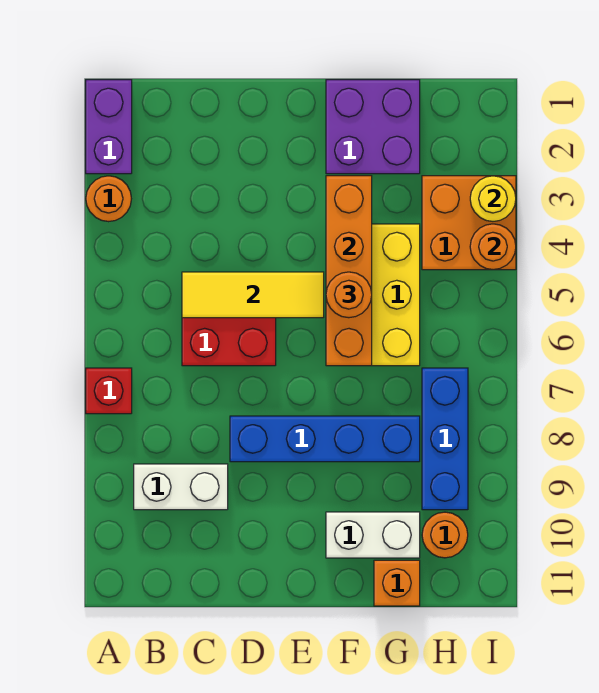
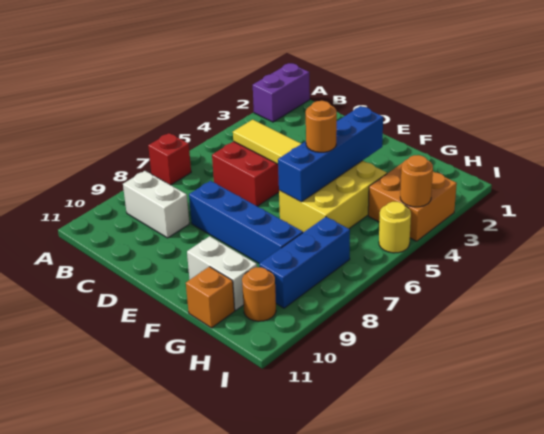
orange round brick A3 level 1 -> none
purple brick F1:G2 level 1 -> none
orange brick F3:F6 level 2 -> blue brick F3:F6 level 2
yellow round brick I3 level 2 -> yellow round brick I5 level 1

